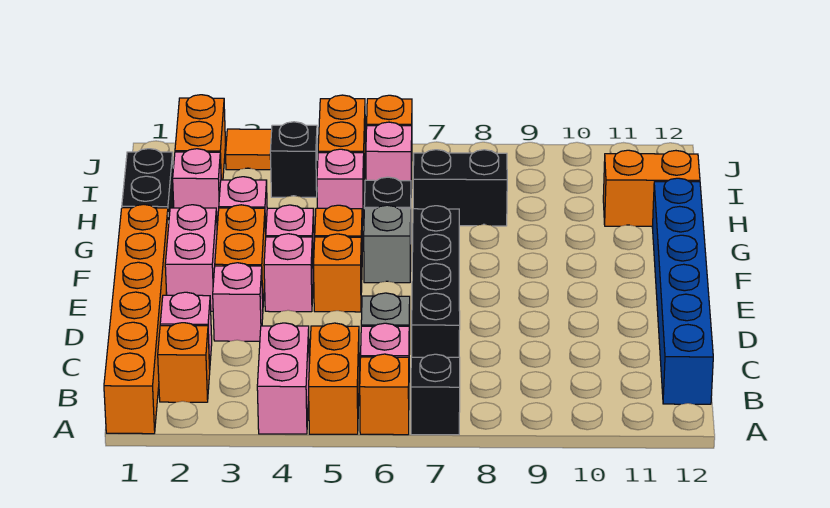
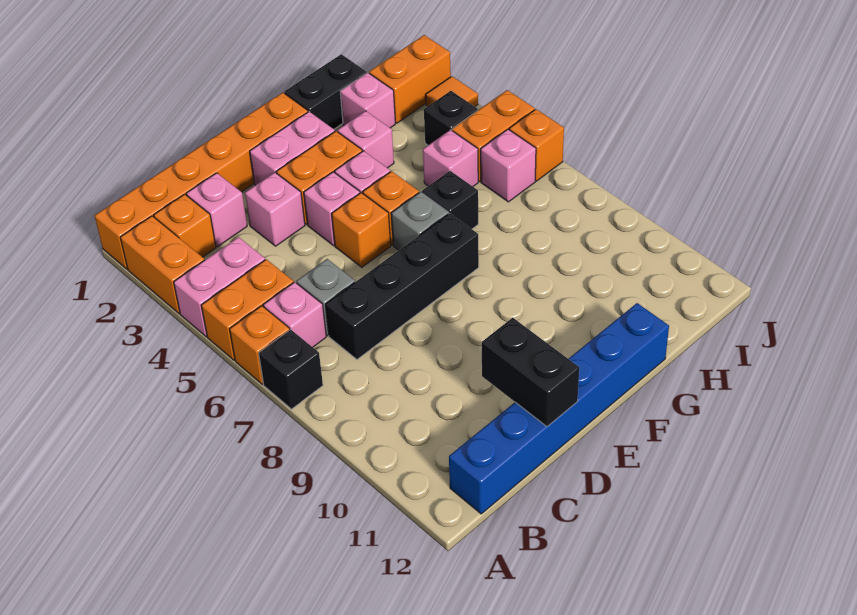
black brick H7:H8 level 1 -> black brick D11:D12 level 2
orange brick H11:H12 level 1 -> orange brick A2:A3 level 1

